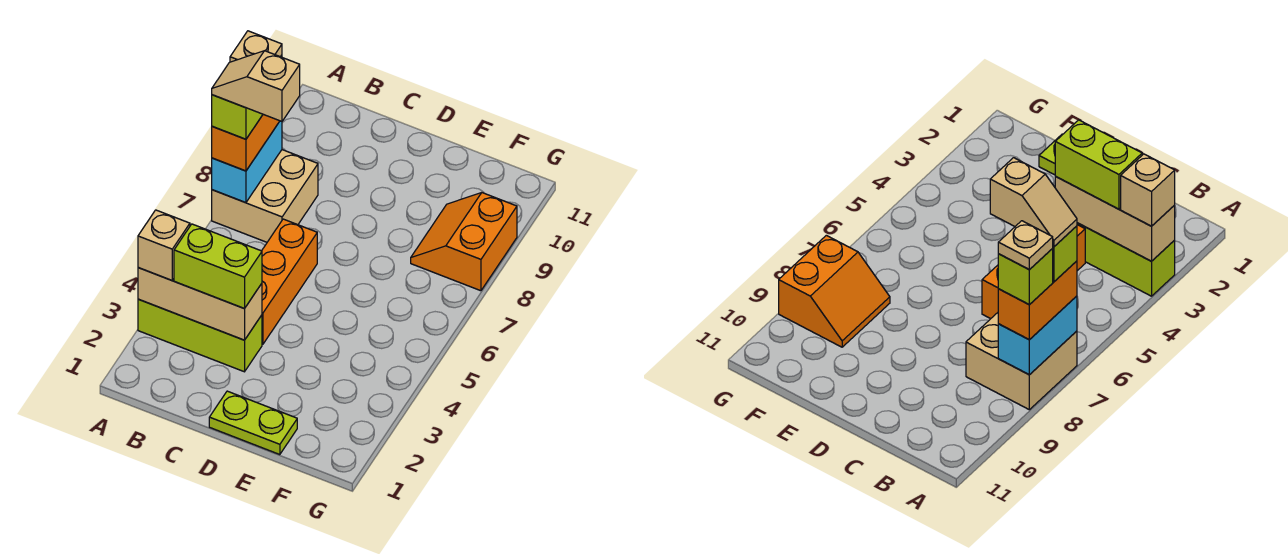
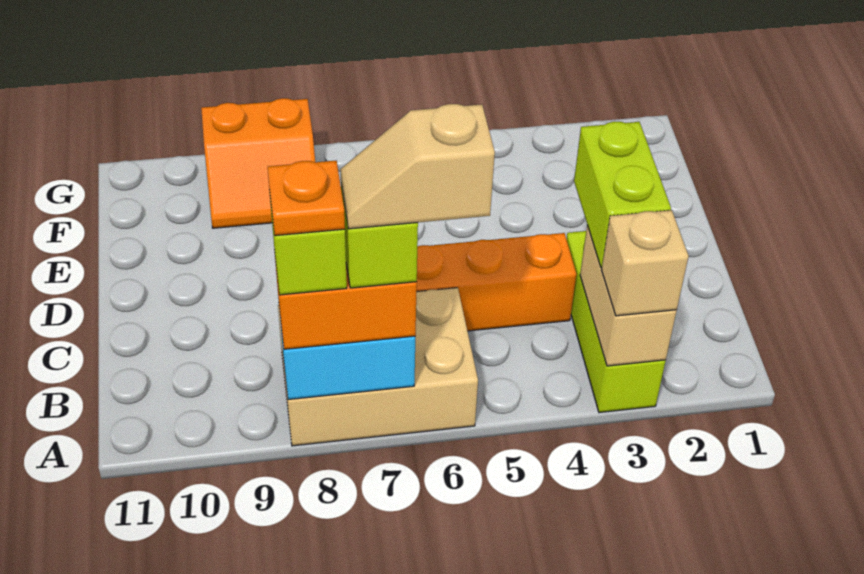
tan brick A3:C3 level 2 -> tan brick A3:B3 level 2
tan brick A7:B8 level 1 -> tan brick A6:B8 level 1
tan slope A7:B7 level 5 top B -> tan slope A6:A7 level 5 top 6
tan plate A8 level 5 -> orange plate A8 level 5
lime plate D1:E1 level 1 -> none

